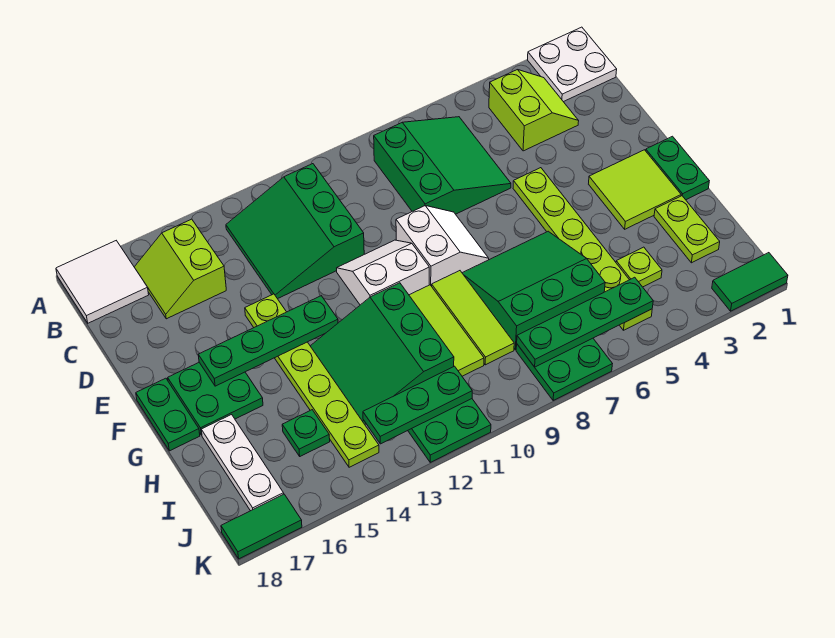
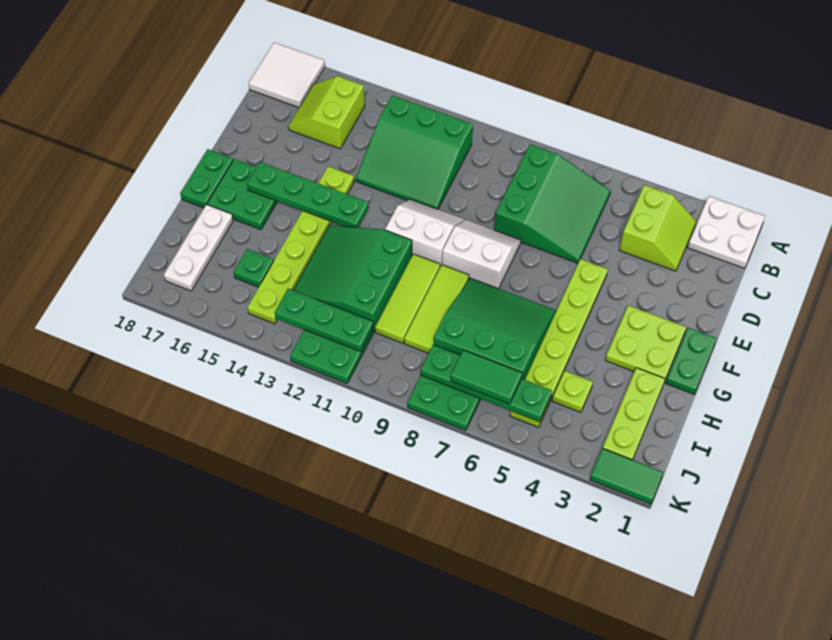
green slope B11:D13 level 1 top 11 -> green slope B11:D13 level 1 top B
white slope E8:F9 level 1 top 9 -> white slope E8:F9 level 1 top F
lime tile F2:G3 level 1 -> lime plate F2:G3 level 1
lime plate H2:I2 level 1 -> lime plate H2:J2 level 1
green tile K17:K18 level 1 -> green tile J6:J7 level 3

